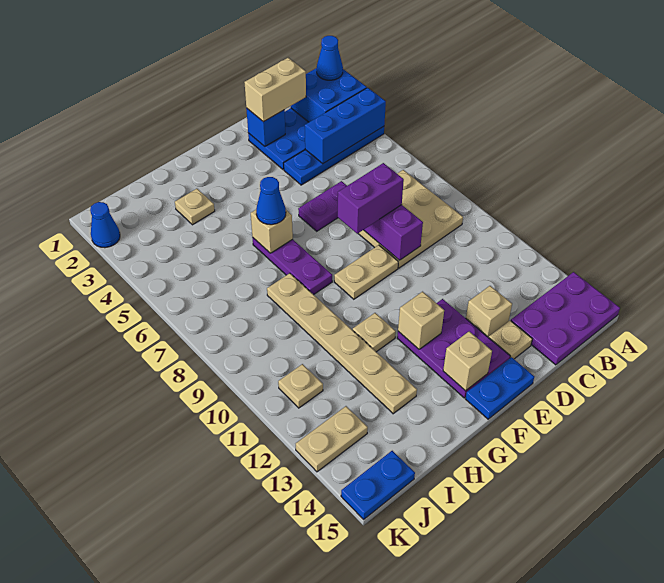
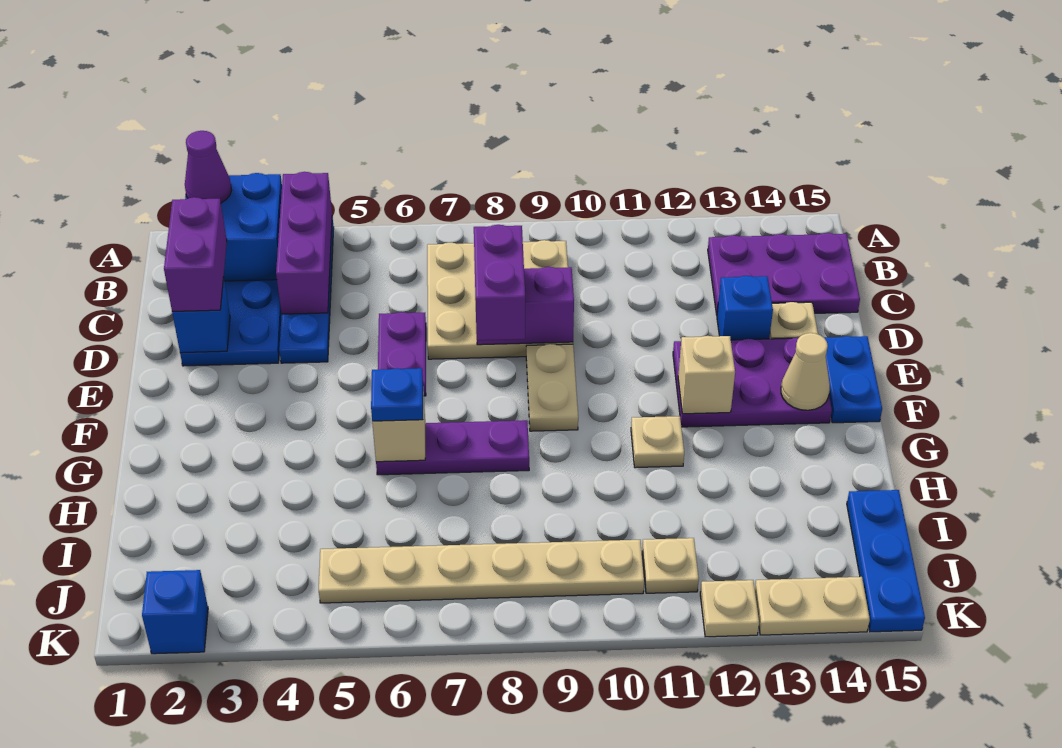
blue cone A2 level 3 -> purple cone A2 level 3
blue brick A4:C4 level 2 -> purple brick A4:C4 level 2
purple plate A14:C15 level 1 -> purple plate B13:C15 level 1
tan brick C2:D2 level 3 -> purple brick C2:D2 level 3
tan brick D13 level 1 -> blue brick D13 level 1
tan brick F14 level 2 -> tan cone F14 level 2
blue cone G6 level 3 -> blue plate G6 level 3
tan plate H3 level 1 -> tan plate K12 level 1
tan plate H8:H13 level 1 -> tan plate J5:J10 level 1
tan plate J13:K13 level 1 -> tan plate K13:K14 level 1
blue plate J15:K15 level 1 -> blue plate I15:K15 level 1
blue cone K2 level 1 -> blue brick K2 level 1

